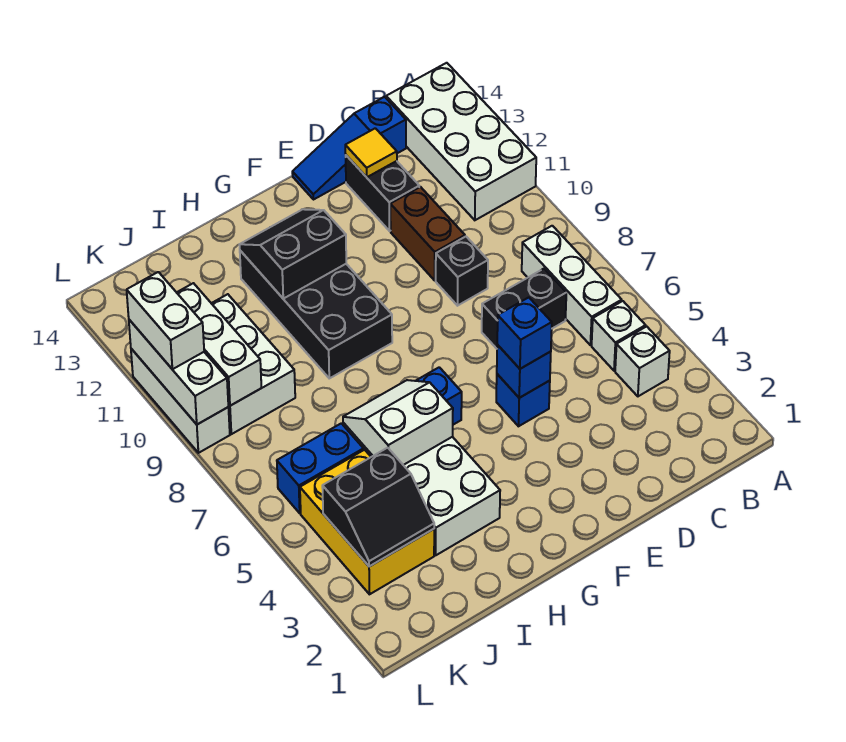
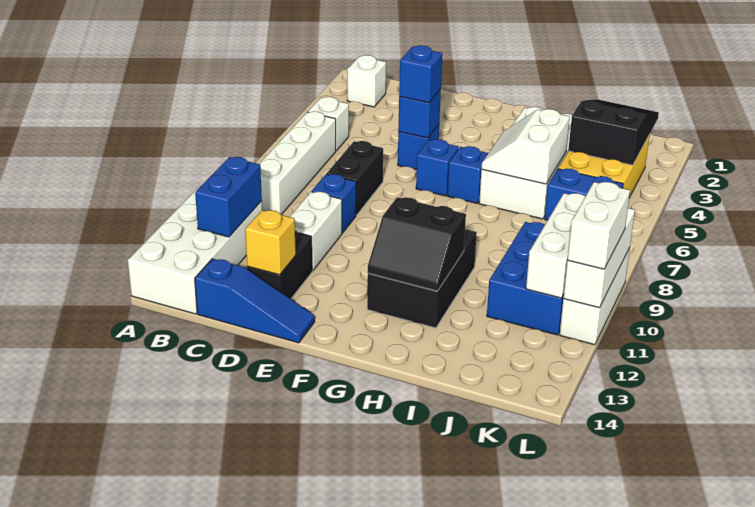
white brick B4 level 1 -> white brick B2 level 1
white brick B6:B8 level 1 -> white brick B6:B9 level 1
none -> blue brick B11:B12 level 2
black brick C7:D7 level 1 -> black brick D7:D8 level 1
black brick D9 level 1 -> blue brick D9 level 1
brown brick D10:D11 level 1 -> white brick D10:D11 level 1
yellow tile D13 level 2 -> yellow brick D13 level 2
none -> blue brick F6 level 1
black brick G9:H12 level 1 -> black brick G10:H12 level 1
white slope H5:I6 level 2 top 5 -> white slope H5:I6 level 2 top I
black slope J3:K4 level 2 top 4 -> black slope J2:K4 level 2 top 4
white brick J9:K11 level 1 -> blue brick J9:K11 level 1

